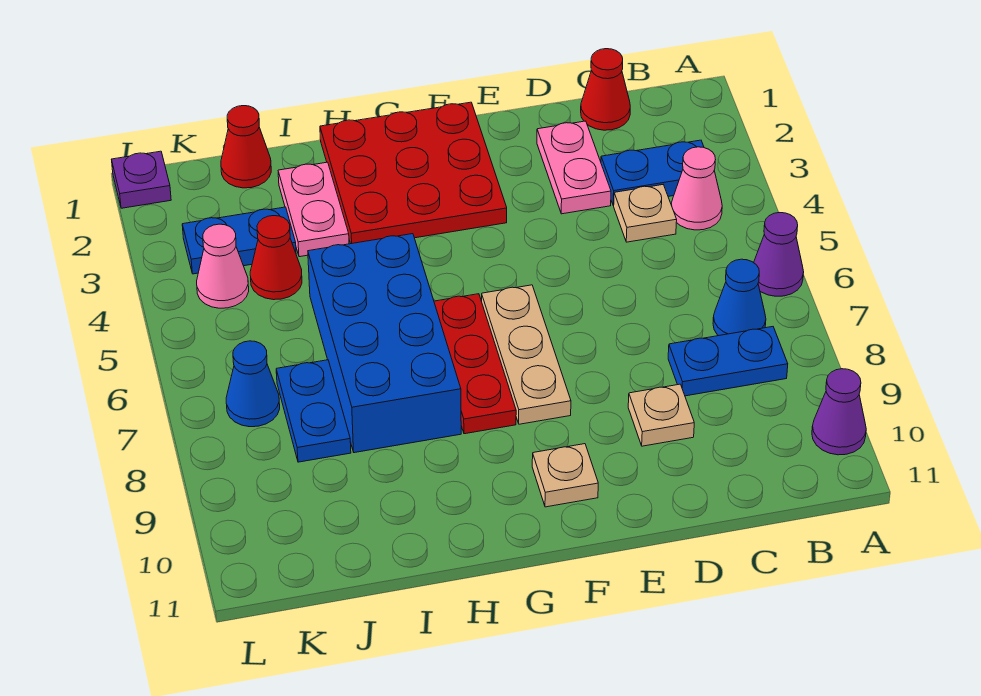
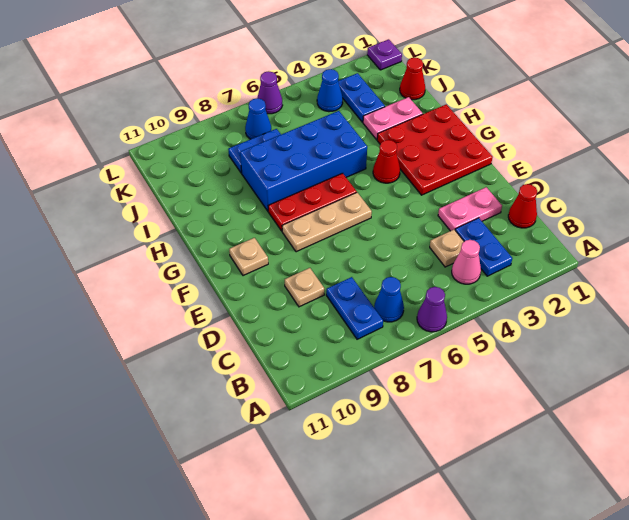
purple cone A10 level 1 -> purple cone L6 level 1
red cone J4 level 1 -> red cone G4 level 1
pink cone K4 level 1 -> blue cone K4 level 1

